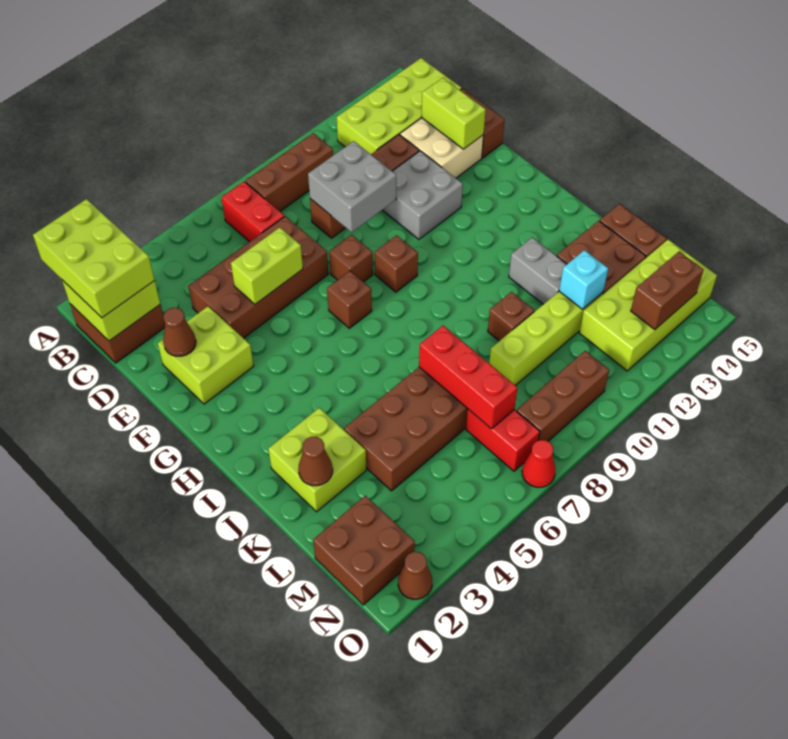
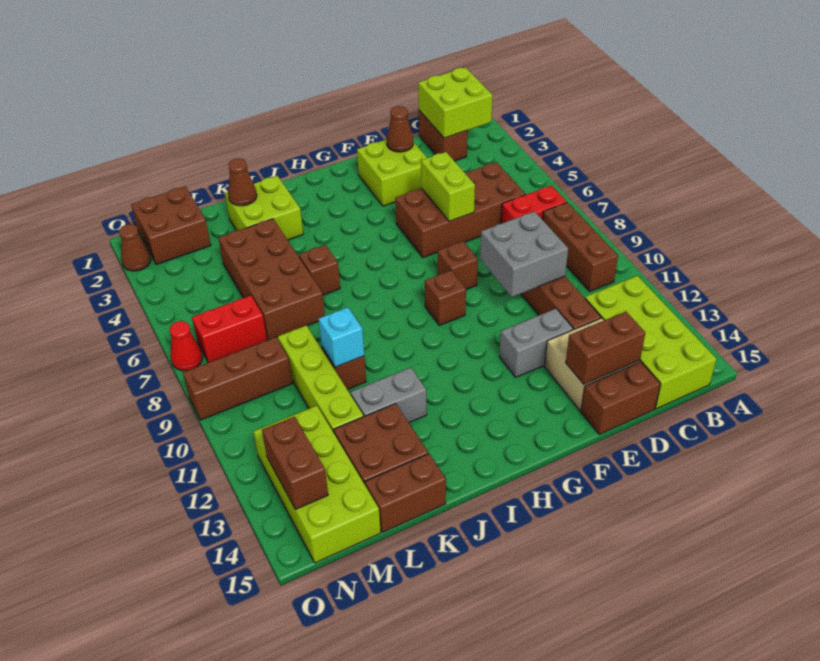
lime brick A1:C2 level 3 -> none
brown brick B1:C2 level 1 -> brown brick C1:C2 level 1
brown brick D4:E7 level 1 -> brown brick C5:F6 level 1
lime brick D14:E14 level 2 -> brown brick D14:E14 level 2
grey brick E11:F12 level 1 -> grey brick E12:F12 level 1
brown brick G7 level 1 -> brown brick J6 level 1
red brick K7:M7 level 2 -> none
cyan brick L12 level 2 -> cyan brick K10 level 2
brown brick N8:N10 level 1 -> brown brick M9:O9 level 1

